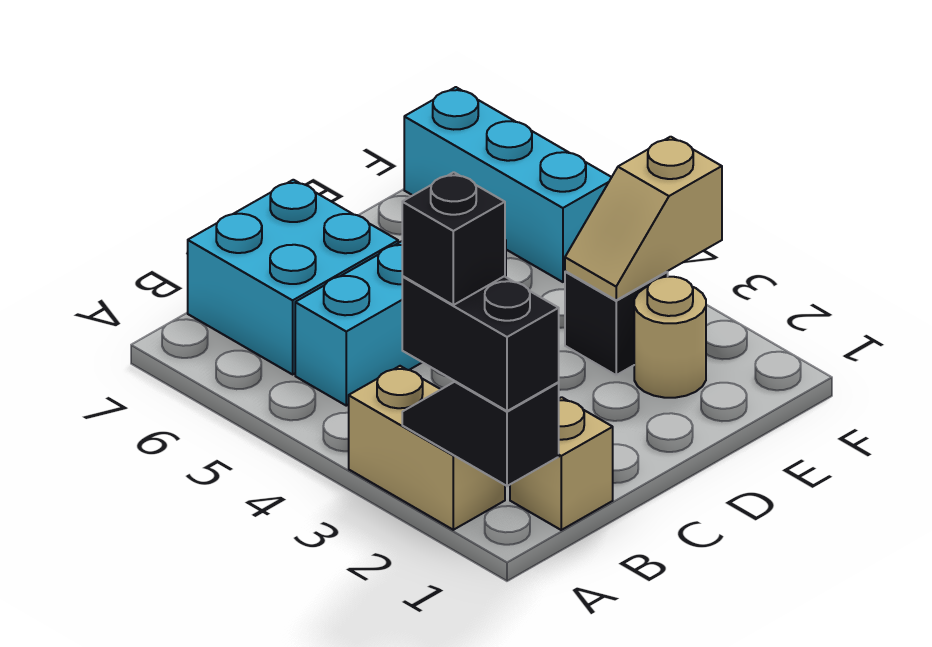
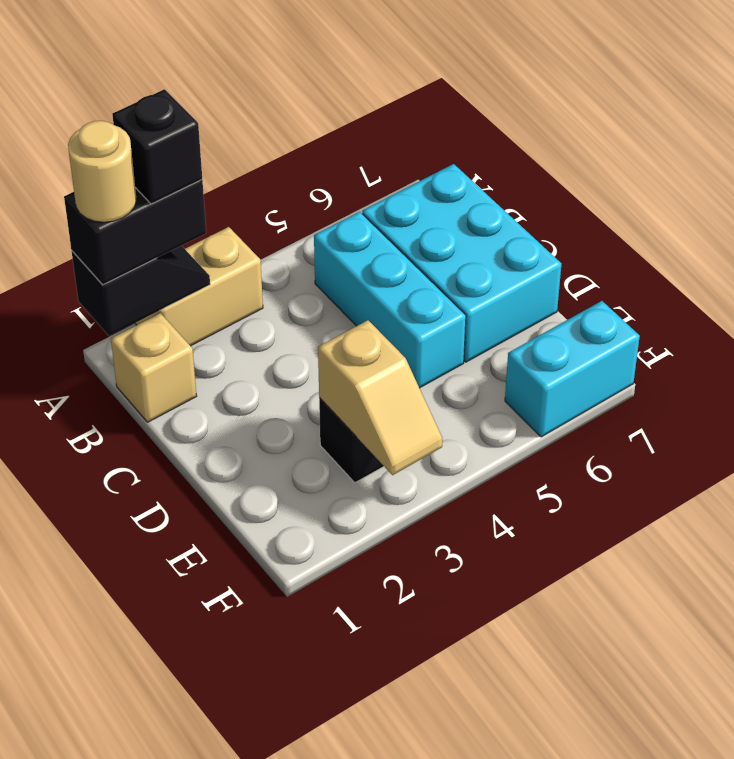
cyan brick B6:C7 level 1 -> cyan brick B6:D7 level 1
tan round brick E2 level 1 -> tan round brick A1 level 4
tan slope E3:F3 level 2 top F -> tan slope E3:F3 level 2 top E
cyan brick F5:F7 level 1 -> cyan brick F6:F7 level 1

